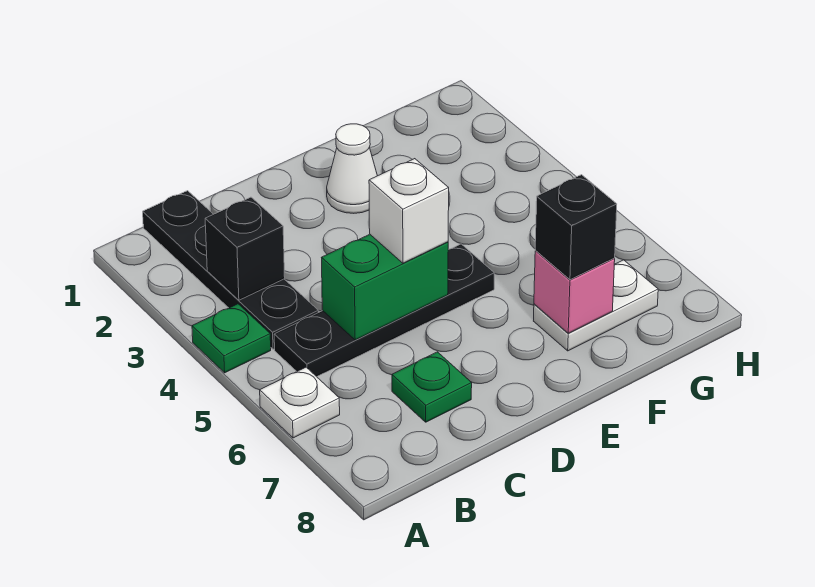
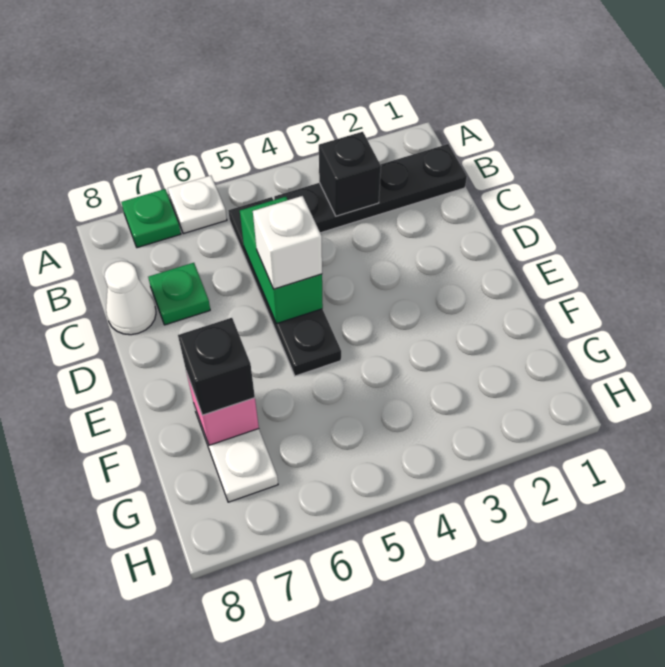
green plate A4 level 1 -> green plate A7 level 1
white cone E2 level 1 -> white cone C8 level 1

